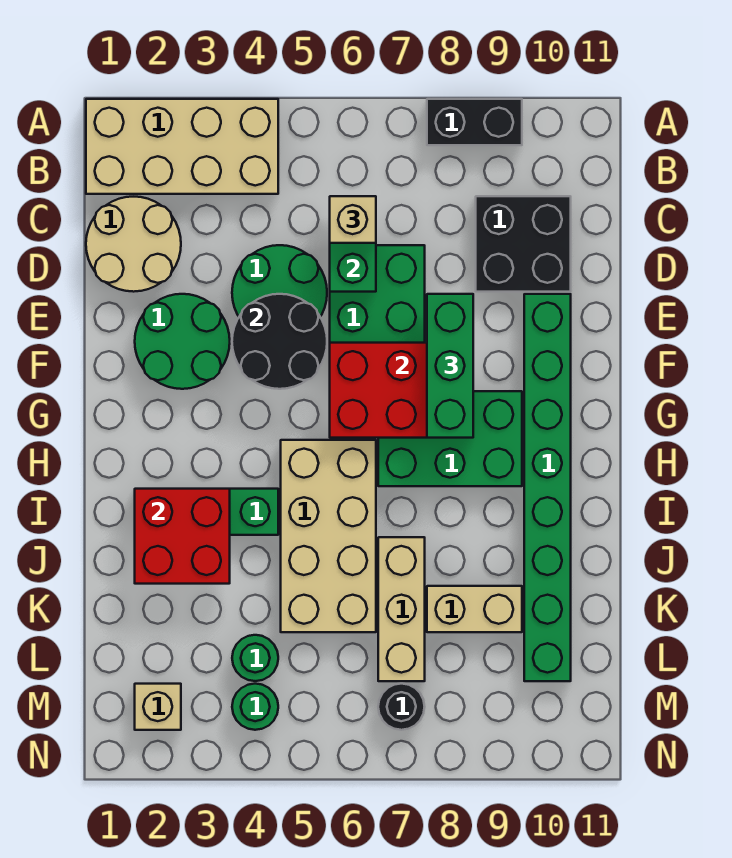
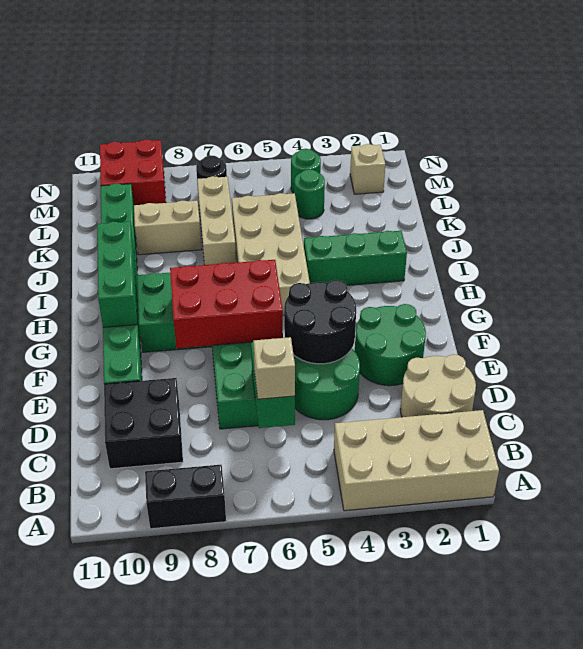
green brick E8:G8 level 3 -> green brick G10:I10 level 2
red brick I2:J3 level 2 -> red brick M9:N10 level 1

